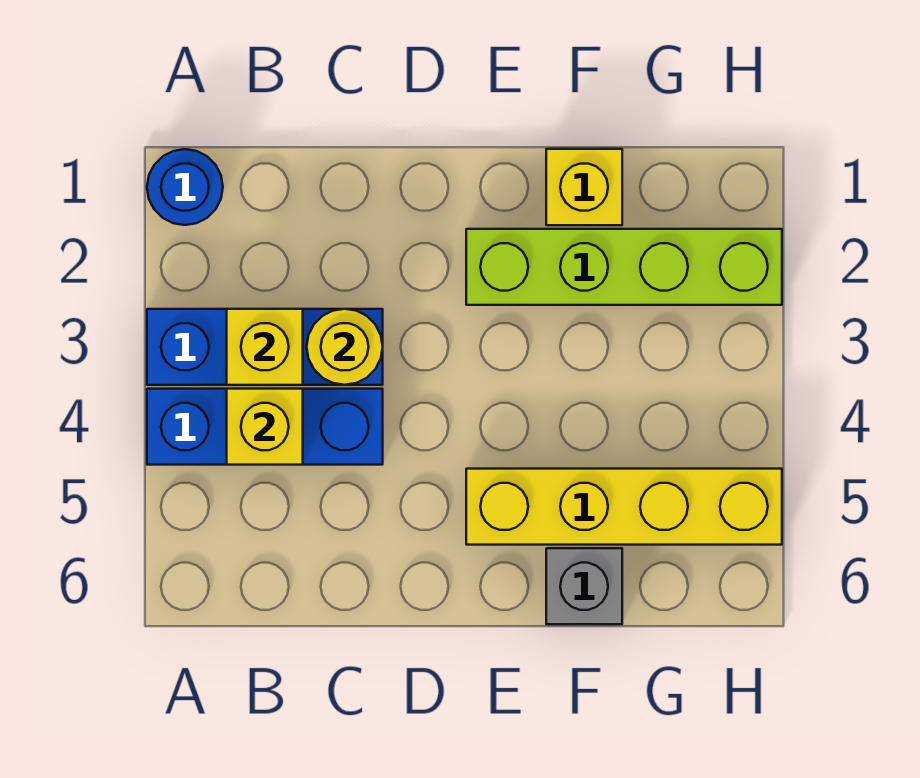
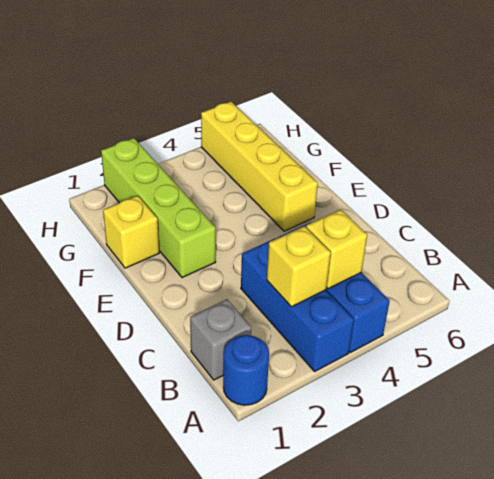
yellow round brick C3 level 2 -> none
grey brick F6 level 1 -> grey brick B1 level 1

